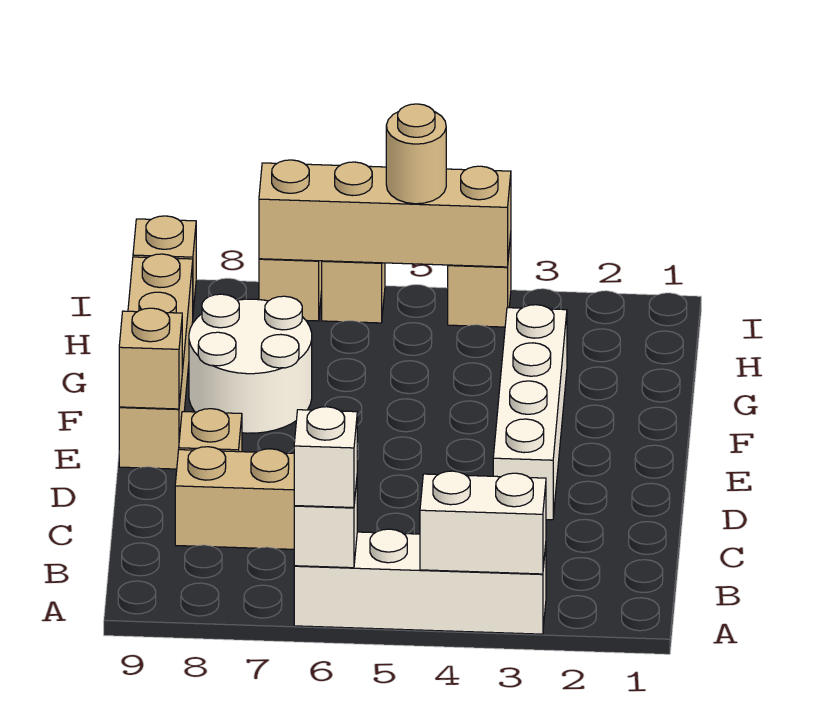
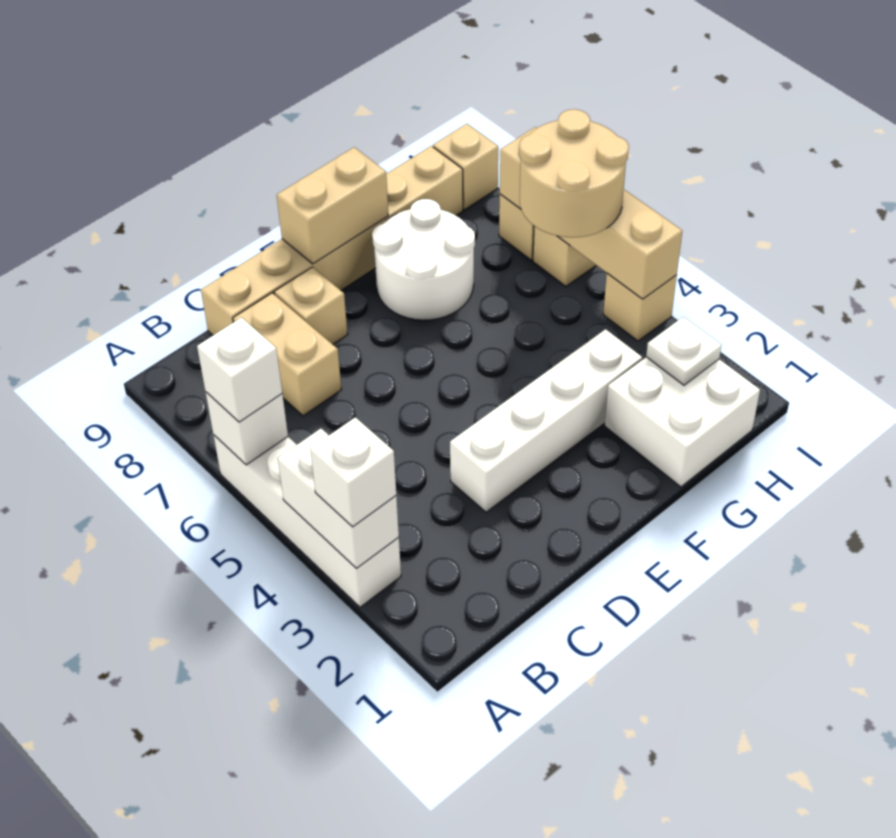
none -> white brick A3 level 3
tan brick E9:H9 level 1 -> tan brick C9:H9 level 1
tan brick E9 level 2 -> tan brick E9:F9 level 2
none -> white brick G1:H2 level 1
none -> white plate H2 level 2
tan round brick I5 level 3 -> tan round brick H5:I6 level 3

